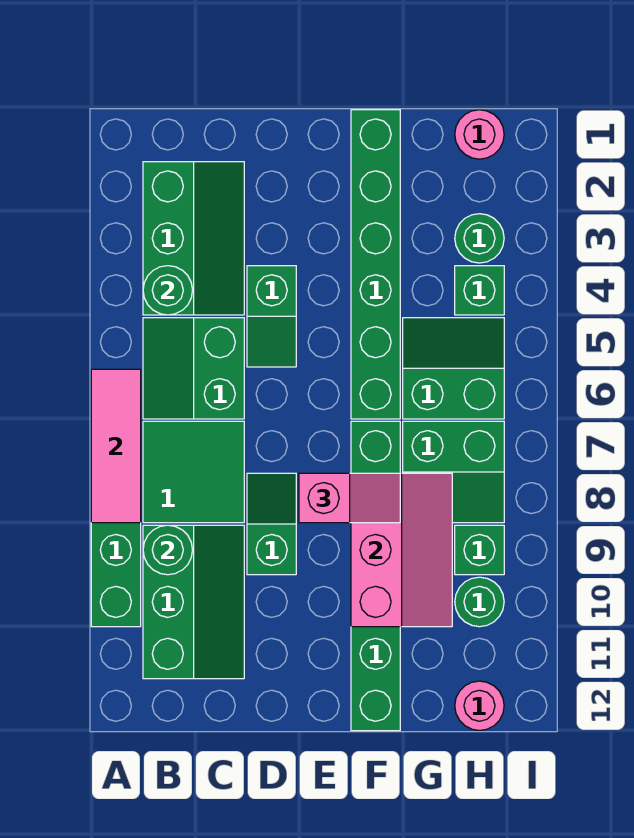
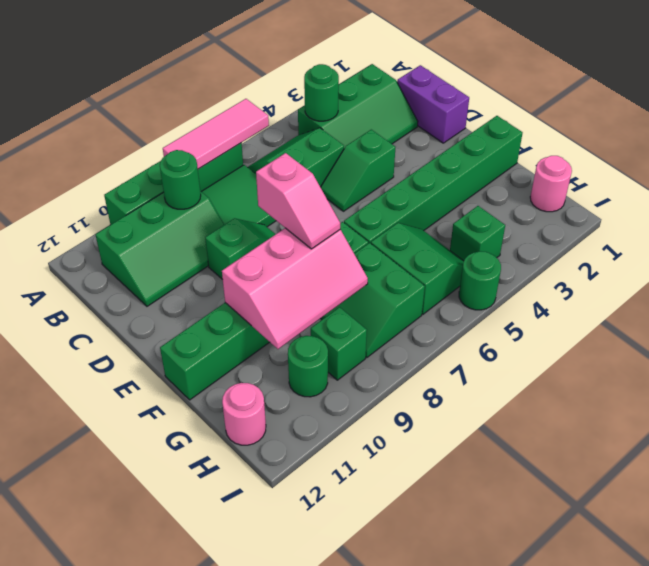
none -> purple brick C1:D1 level 1
green round brick H3 level 1 -> green round brick I5 level 1

